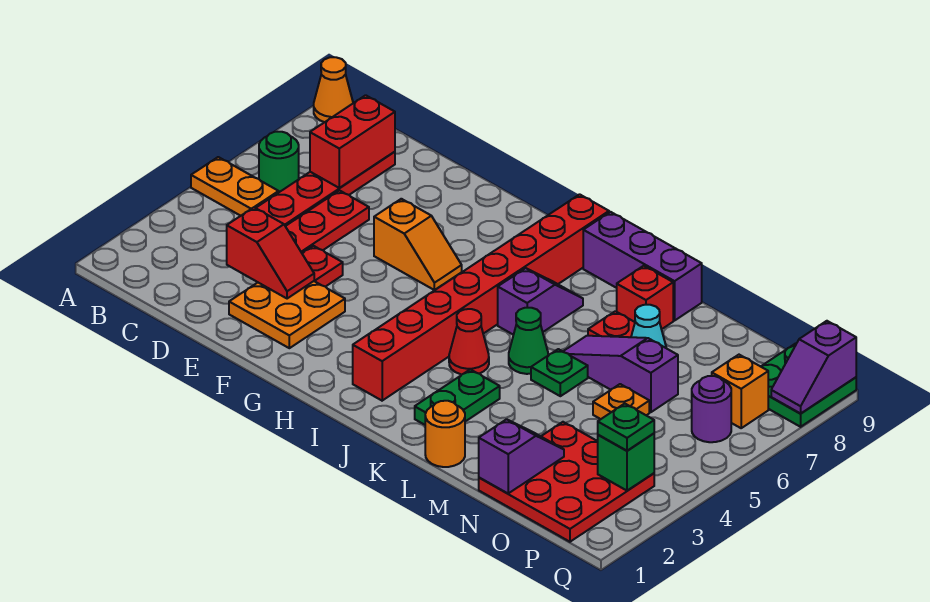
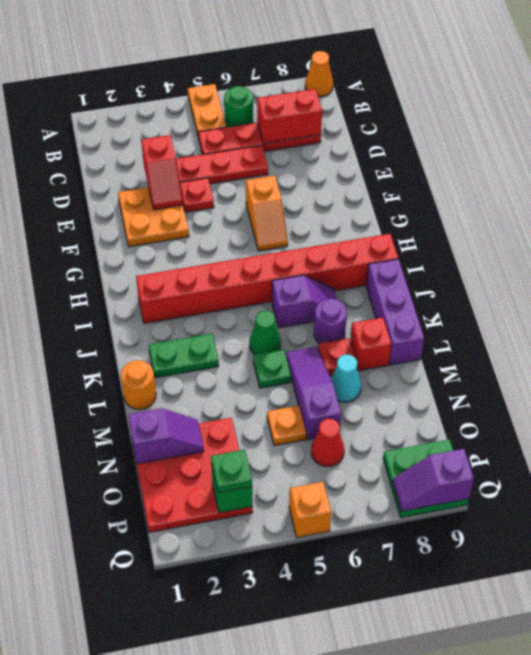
red cone J4 level 1 -> red cone O6 level 1
purple round brick P6 level 1 -> purple round brick K7 level 1
orange brick P7 level 1 -> orange brick Q5 level 1

